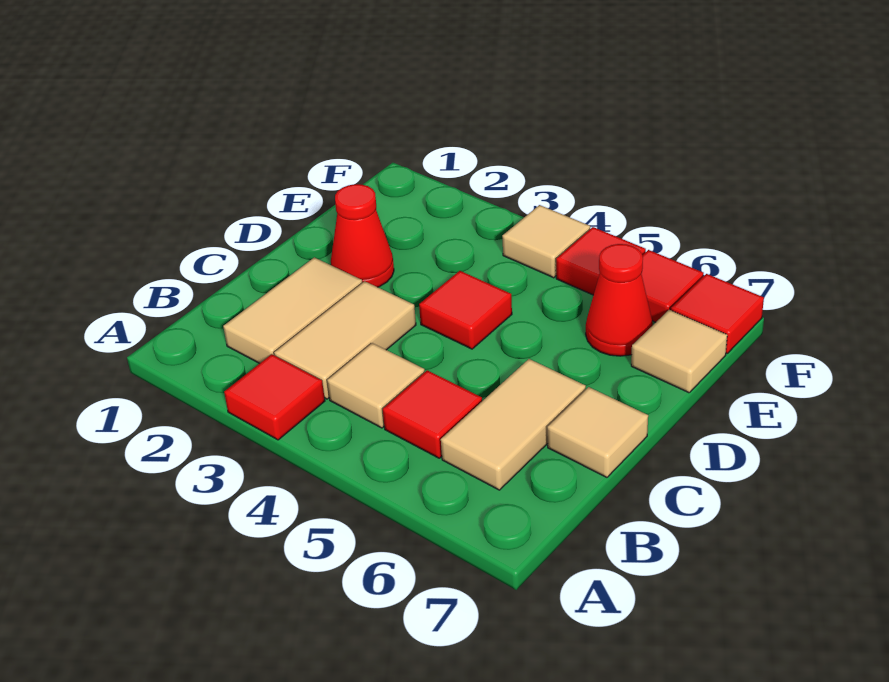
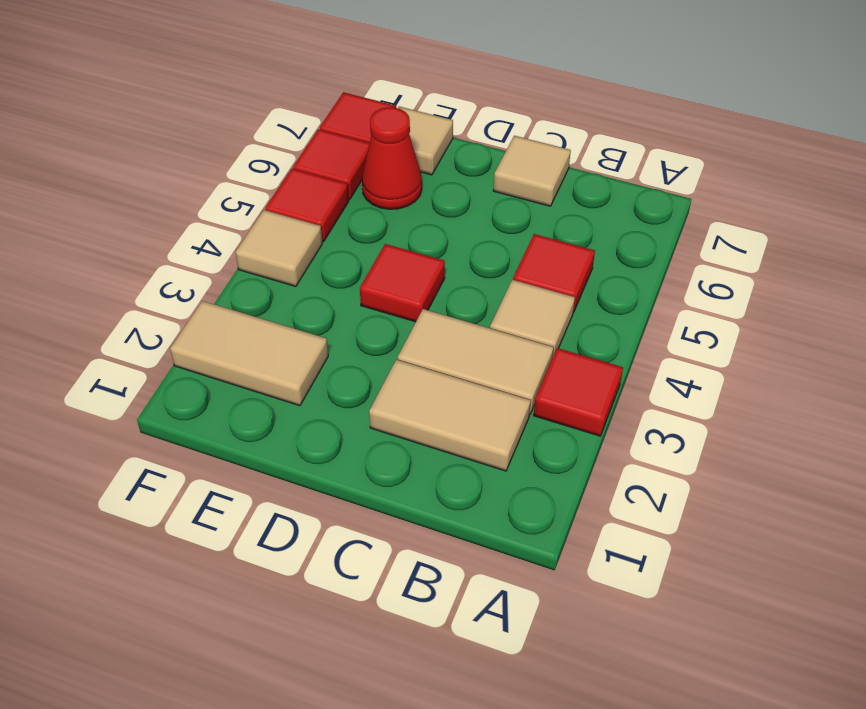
tan tile B6:C6 level 1 -> tan tile E2:F2 level 1
red cone D2 level 1 -> none

